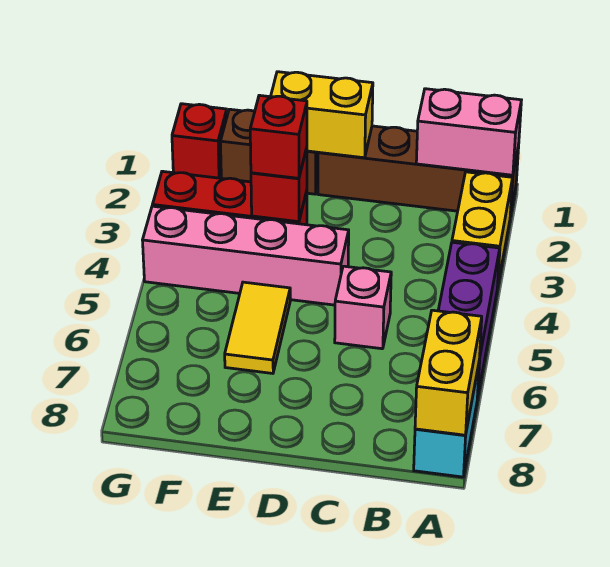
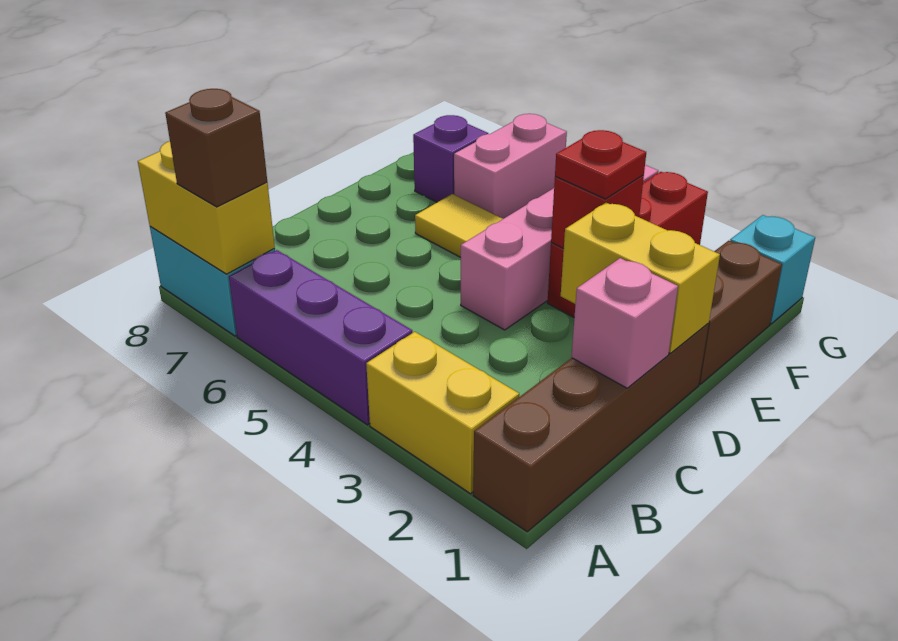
pink brick A1:B1 level 2 -> pink brick F6:G6 level 1
none -> brown brick A7 level 3
pink brick C5 level 1 -> pink brick C1 level 2
yellow brick D1:E1 level 2 -> yellow brick D1:D2 level 2
red brick E3 level 3 -> red plate E3 level 3
none -> purple brick F7 level 1
red brick G1 level 1 -> cyan brick G1 level 1

